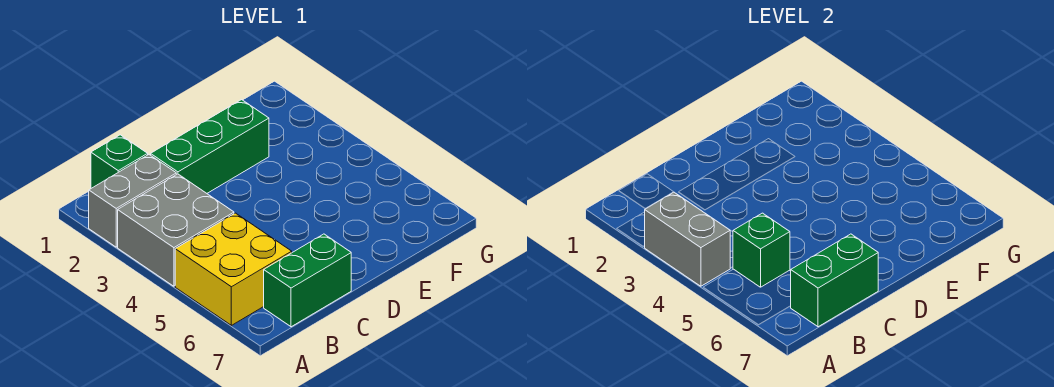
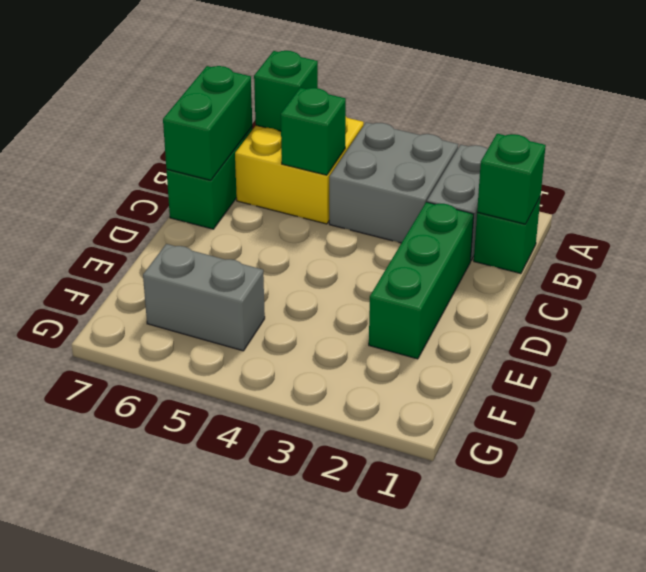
grey brick A3:A4 level 2 -> grey brick F5:F6 level 1
none -> green brick A6 level 2
none -> green brick B1 level 2

